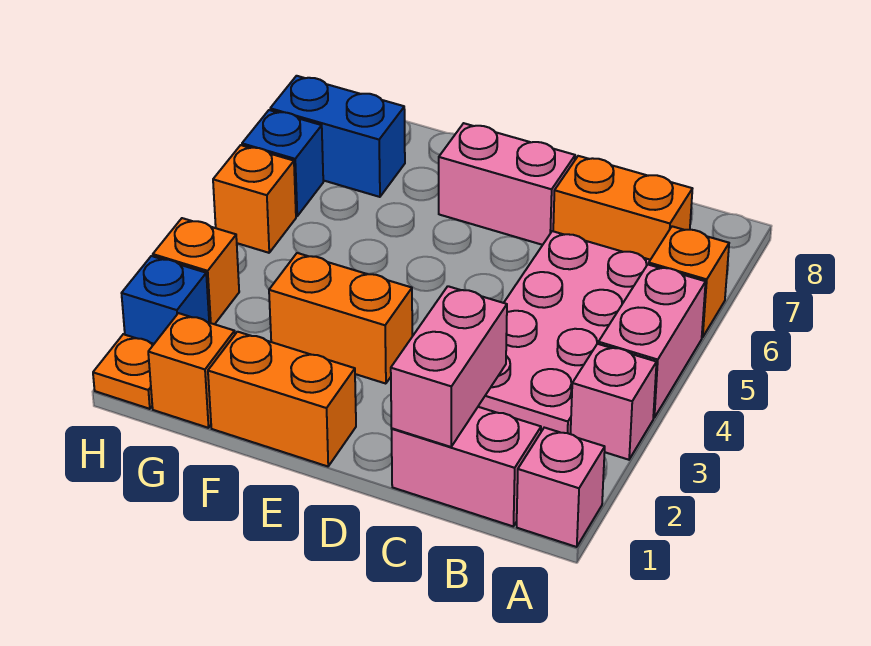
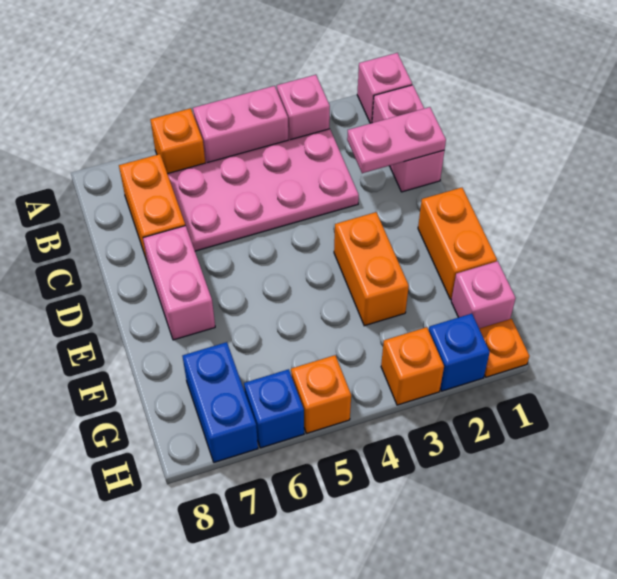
pink brick C1:C2 level 2 -> pink plate C1:C2 level 2
orange brick G1 level 1 -> pink brick G1 level 1

